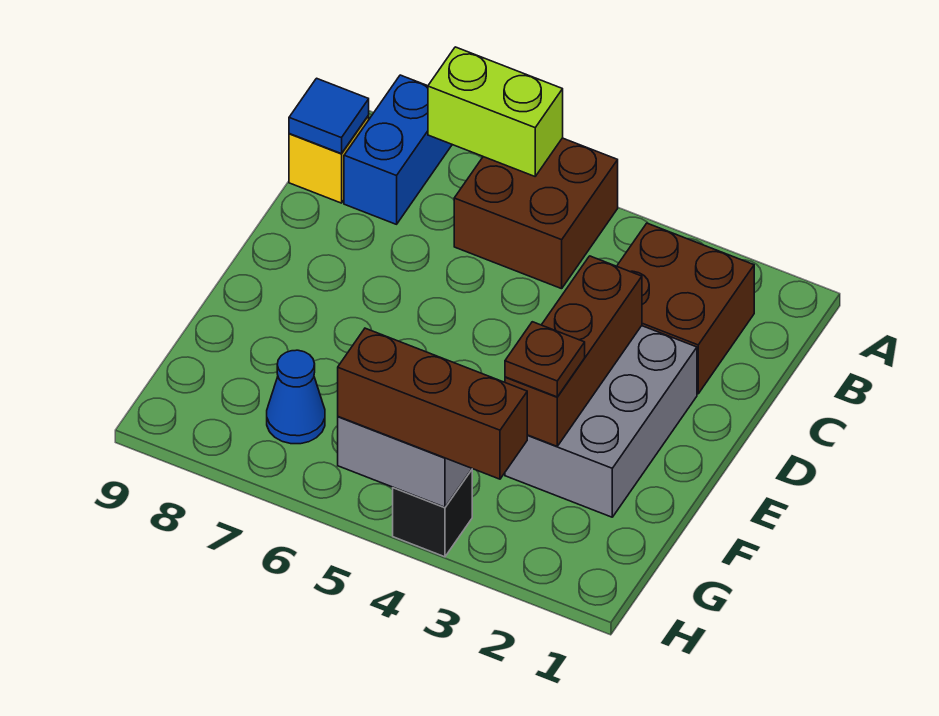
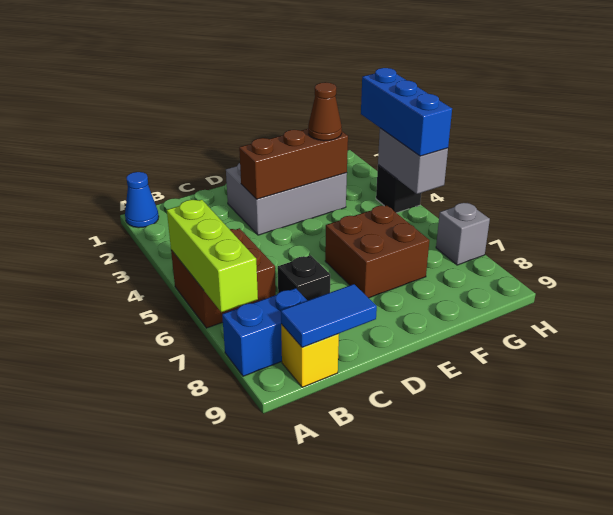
lime brick A6:A7 level 2 -> lime brick A5:A7 level 2
brown brick B2:C3 level 1 -> brown brick E6:F7 level 1
blue tile B9 level 2 -> blue tile B9:C9 level 2
none -> black brick C7 level 1
brown plate F3 level 3 -> brown cone F3 level 3
blue cone G7 level 1 -> blue cone A1 level 1
brown brick H3:H5 level 3 -> blue brick H3:H5 level 3
none -> grey brick H7 level 1

